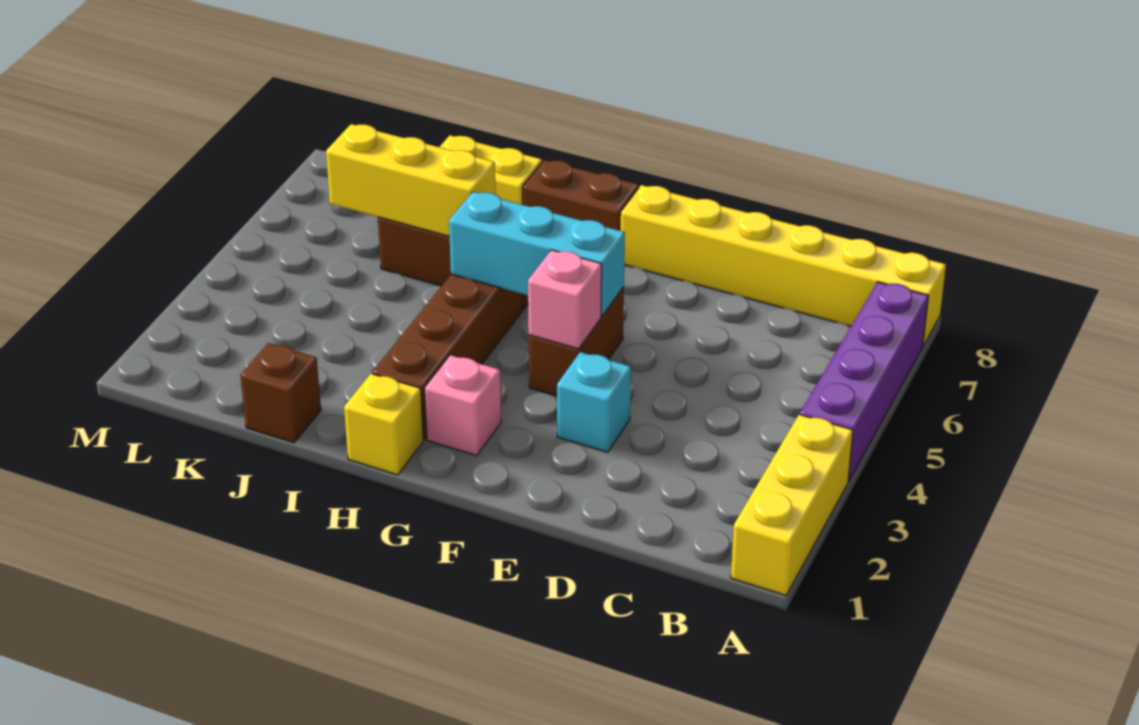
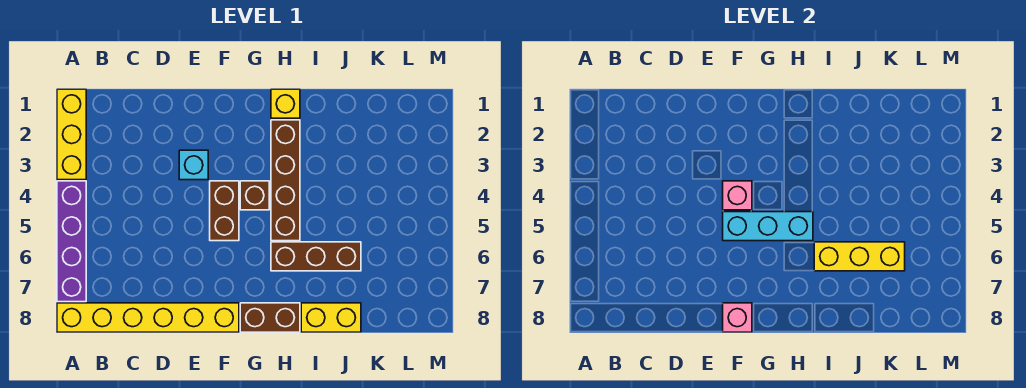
pink brick G2 level 1 -> pink brick F8 level 2
brown brick J1 level 1 -> brown brick G4 level 1

